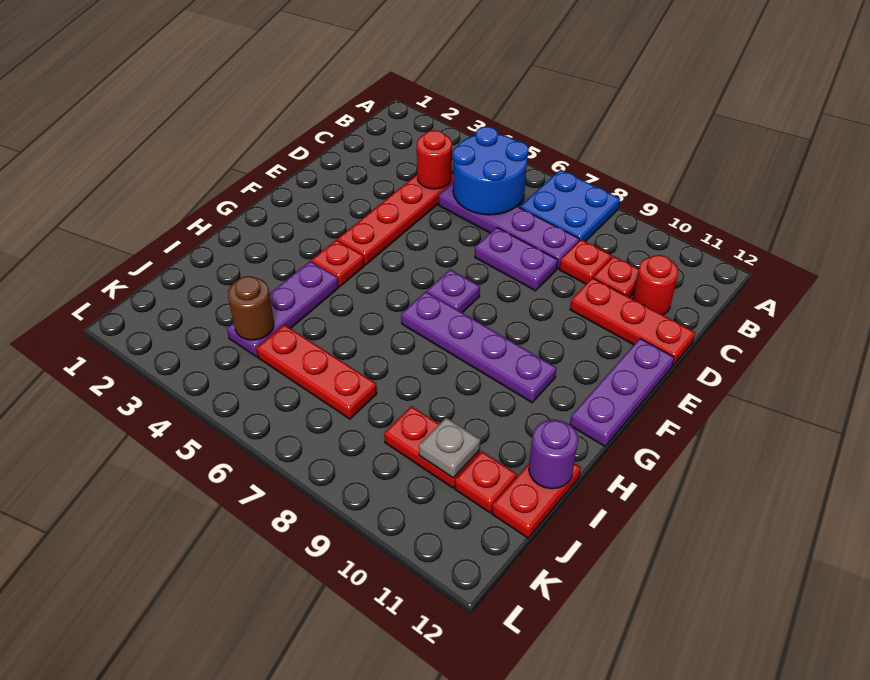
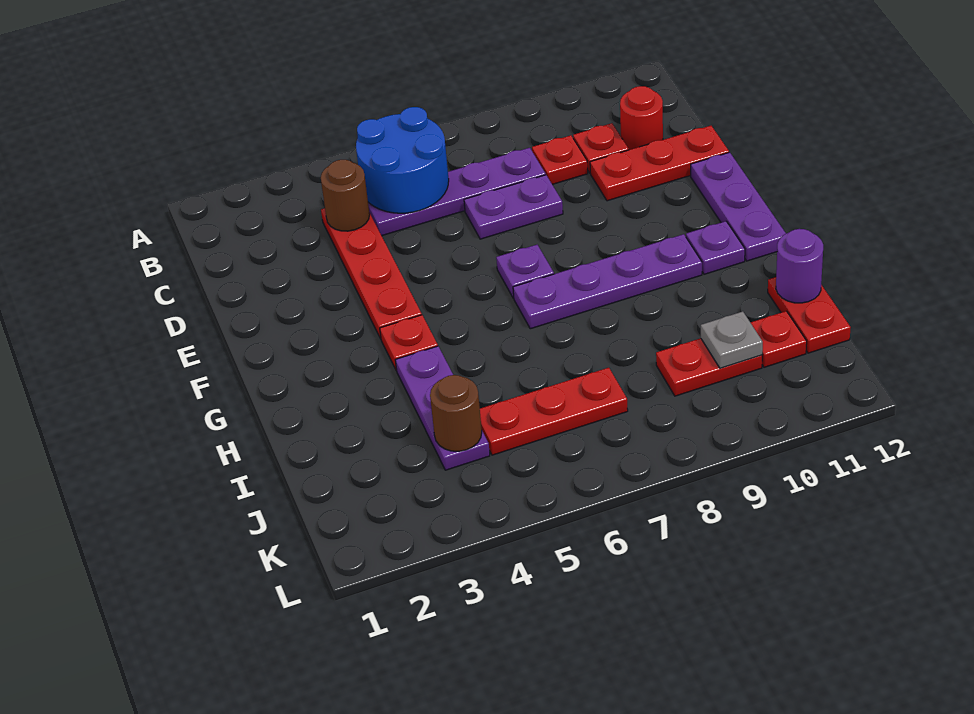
blue plate A7:B8 level 1 -> none
red round brick C4 level 2 -> brown round brick C4 level 2
none -> purple plate G11 level 1

